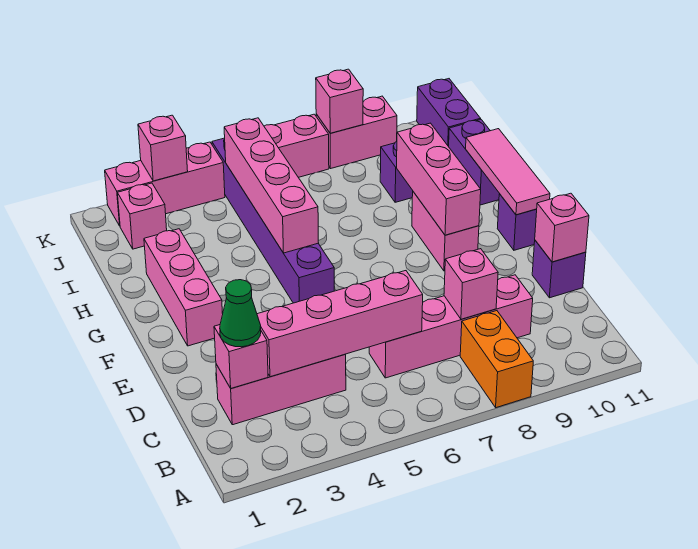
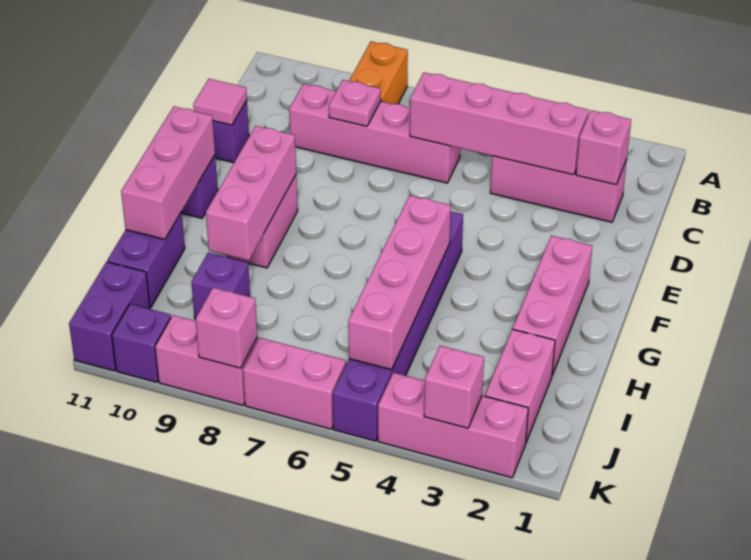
green cone C2 level 3 -> none
pink brick C8 level 2 -> pink plate C8 level 2
pink brick D11 level 2 -> pink tile D11 level 2
pink tile F11:H11 level 2 -> pink brick F11:H11 level 2
pink brick J2 level 1 -> pink brick I2:J2 level 1
none -> purple brick K10 level 1

